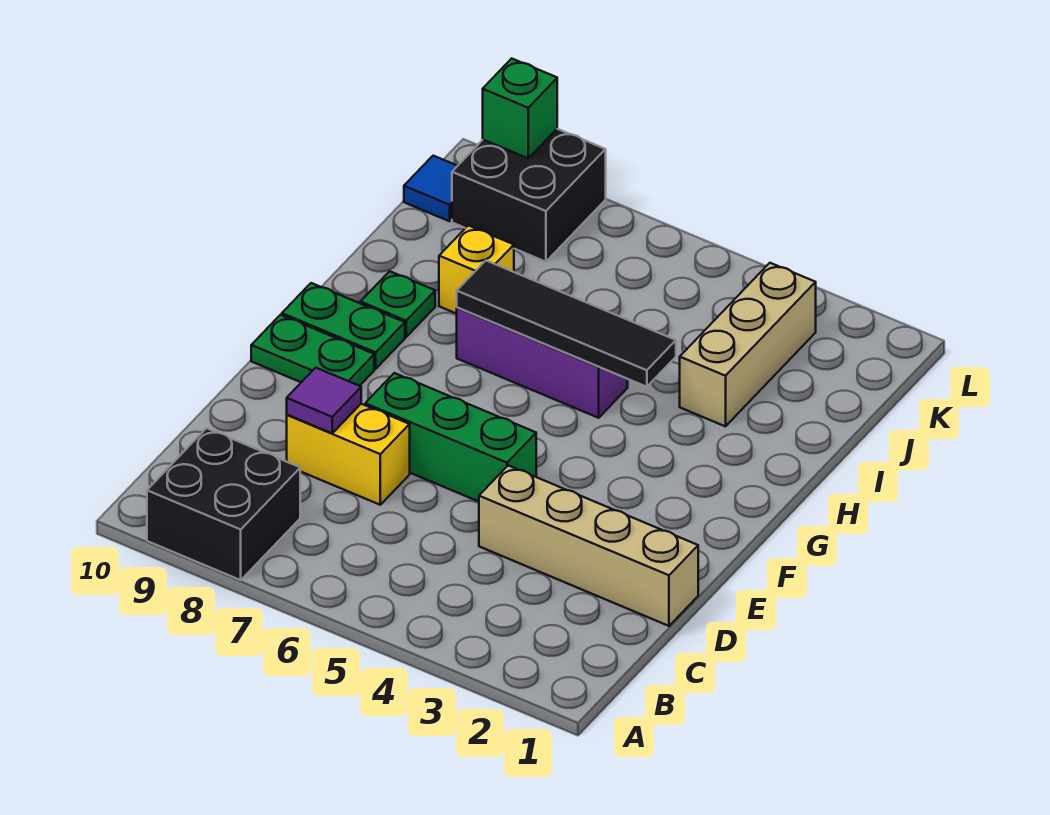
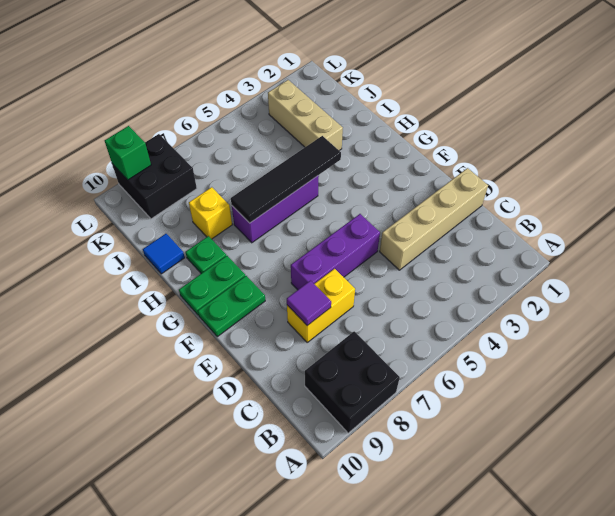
green brick E5:E7 level 1 -> purple brick E5:E7 level 1
blue tile K10 level 1 -> blue tile I10 level 1

